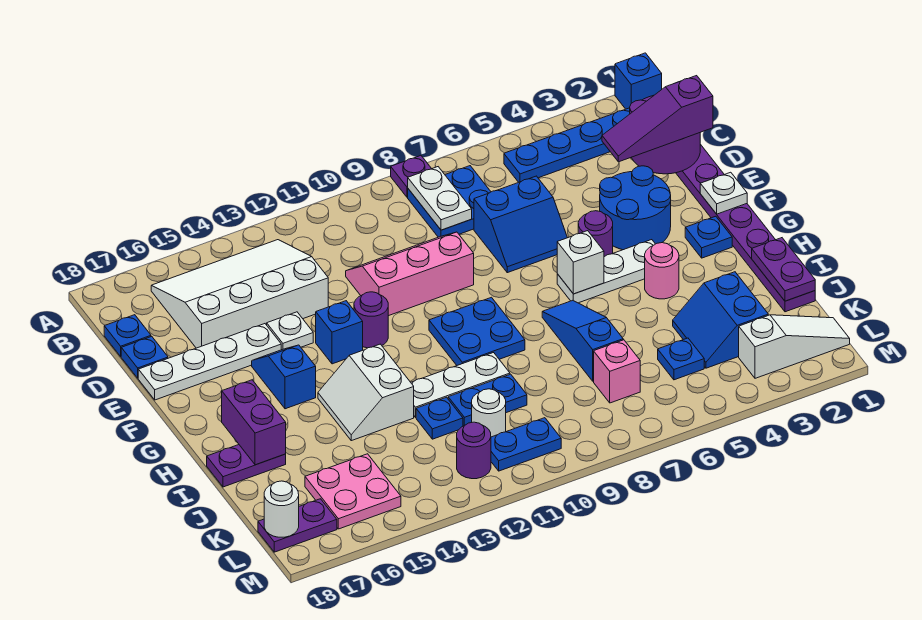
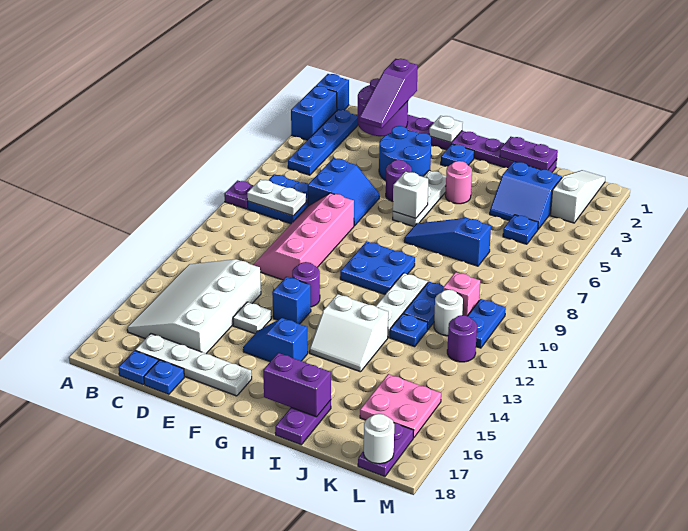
none -> blue brick A2:A3 level 1
pink slope D9:E11 level 1 top E -> pink slope D8:E11 level 1 top E
white plate E15:E18 level 1 -> white plate C17:F17 level 1
pink brick K7 level 1 -> pink brick K10 level 1

